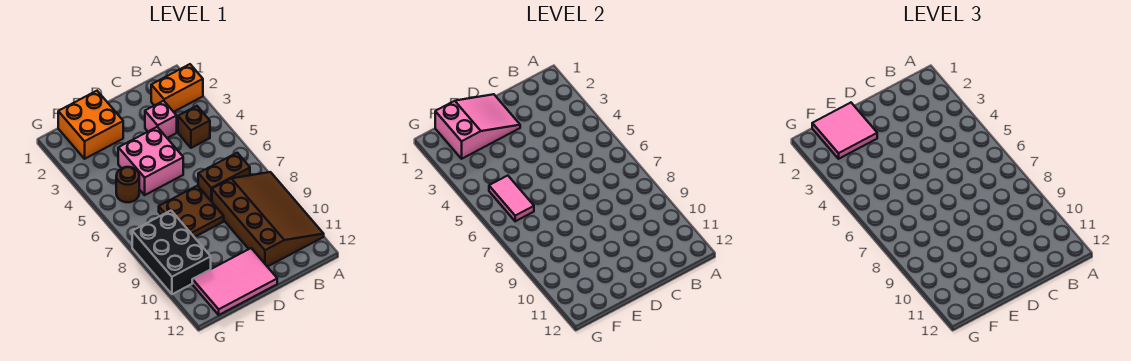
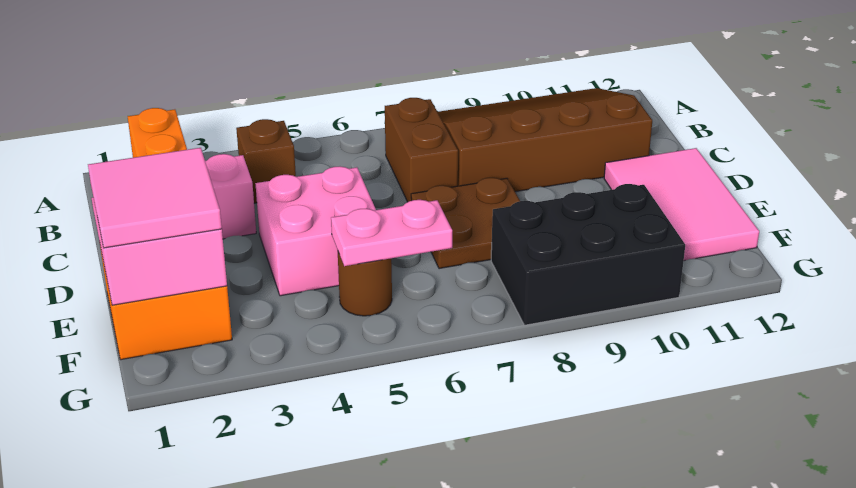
pink tile F5:F6 level 2 -> pink plate F5:F6 level 2

